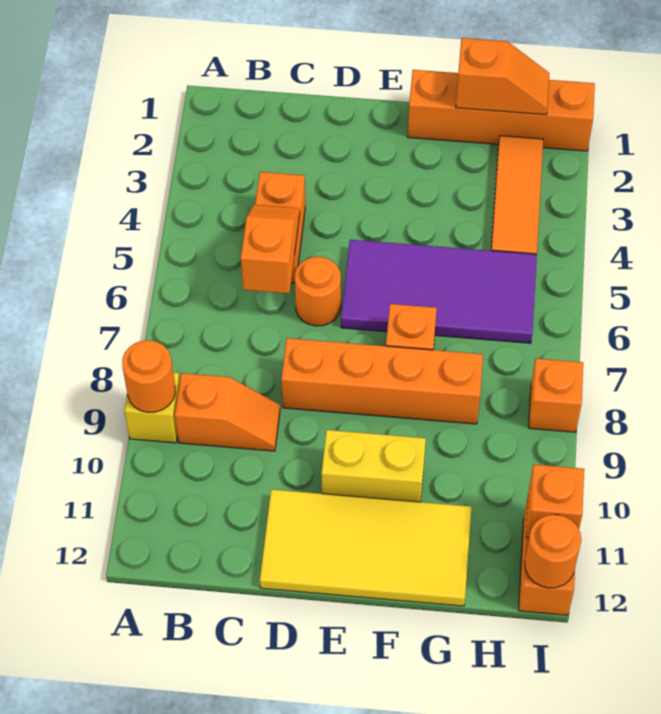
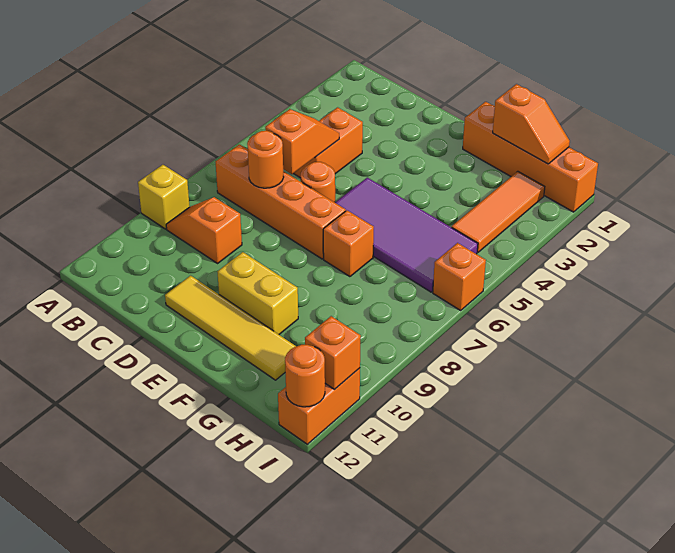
orange round brick A9 level 2 -> orange round brick C7 level 2
orange slope B9:C9 level 1 top B -> orange slope B9:C9 level 1 top C
orange brick D8:G8 level 1 -> orange brick B7:E7 level 1
yellow tile D11:G12 level 1 -> yellow tile D11:G11 level 1
orange brick I8 level 1 -> orange brick I6 level 1

